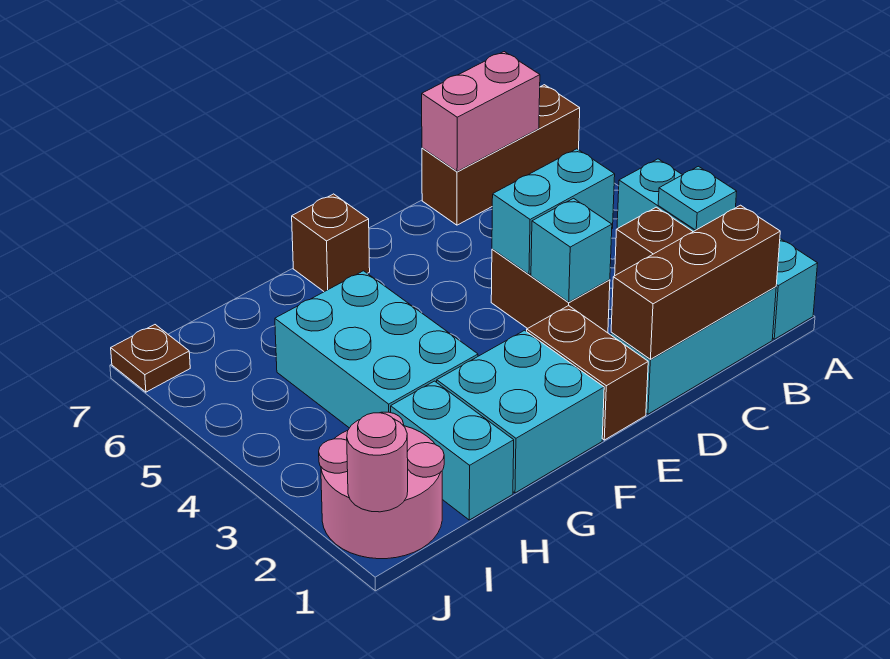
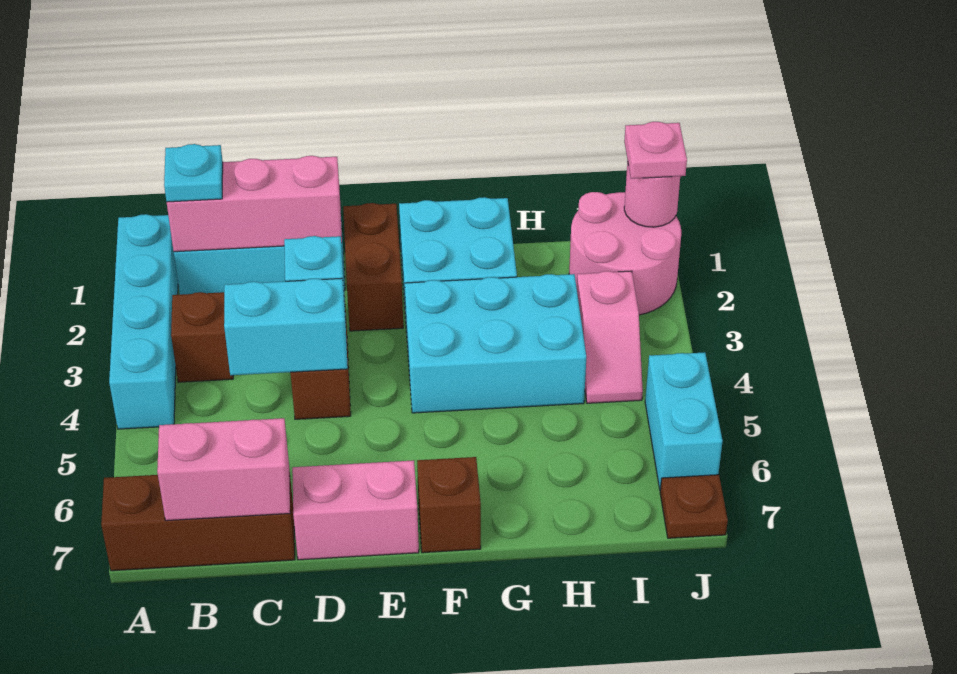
cyan plate A3 level 2 -> cyan plate B1 level 3
brown brick B1:D1 level 2 -> pink brick B1:D1 level 2
none -> pink brick D7:E7 level 1
cyan brick G3:H5 level 1 -> cyan brick F3:H4 level 1
cyan brick H1:H2 level 1 -> cyan brick J5:J6 level 1
none -> pink slope I3:I4 level 1 top 3
none -> pink plate J1 level 3

